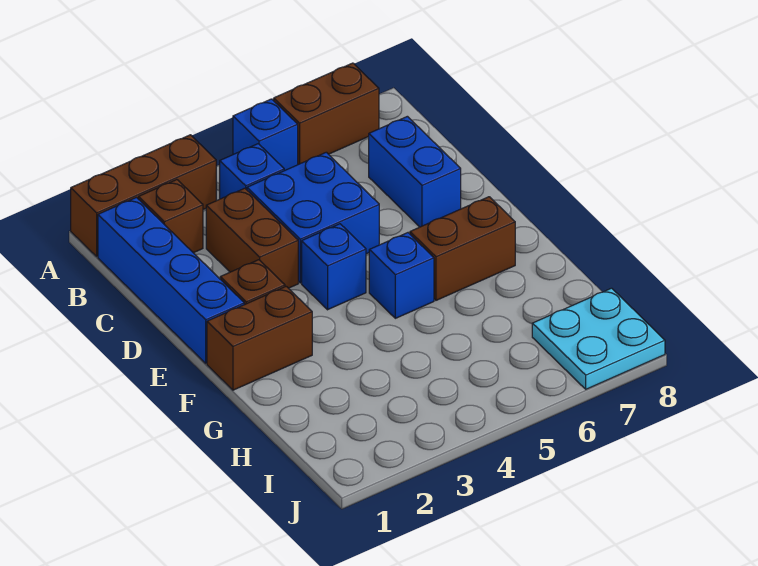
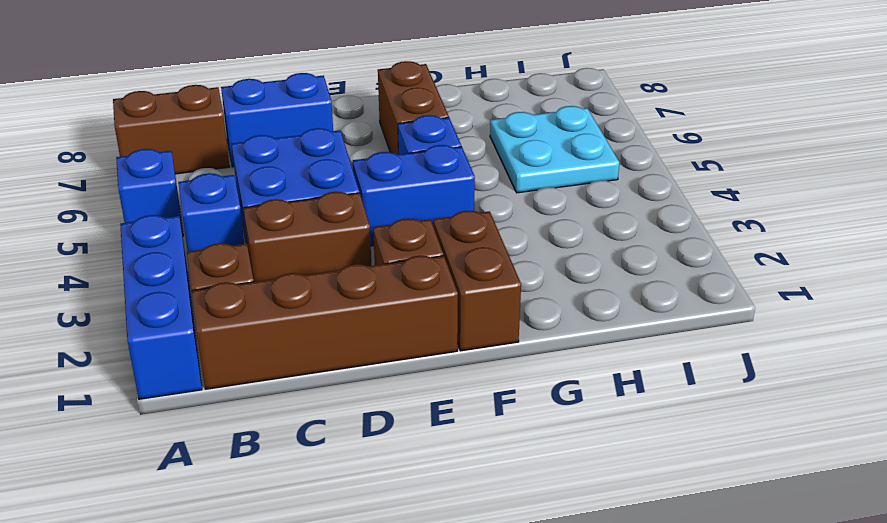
brown brick A1:A3 level 1 -> blue brick A1:A3 level 1
brown brick A6:A7 level 1 -> brown brick A7:B7 level 1
blue brick B1:E1 level 1 -> brown brick B1:E1 level 1
blue brick E4 level 1 -> blue brick E4:F4 level 1
cyan plate I7:J8 level 1 -> cyan plate H5:I6 level 1

